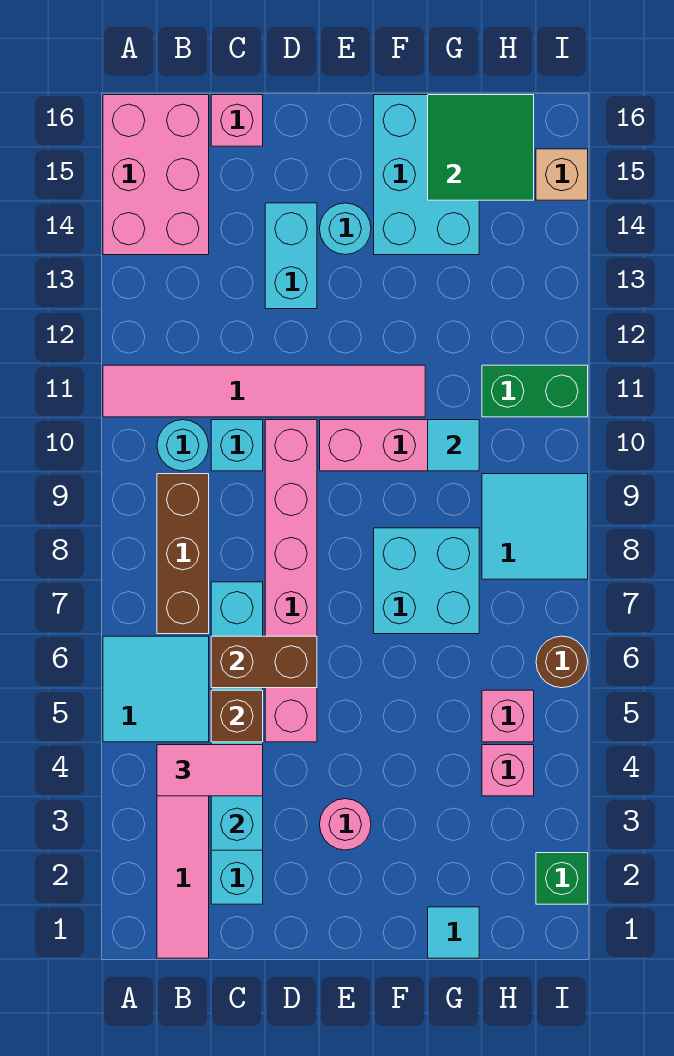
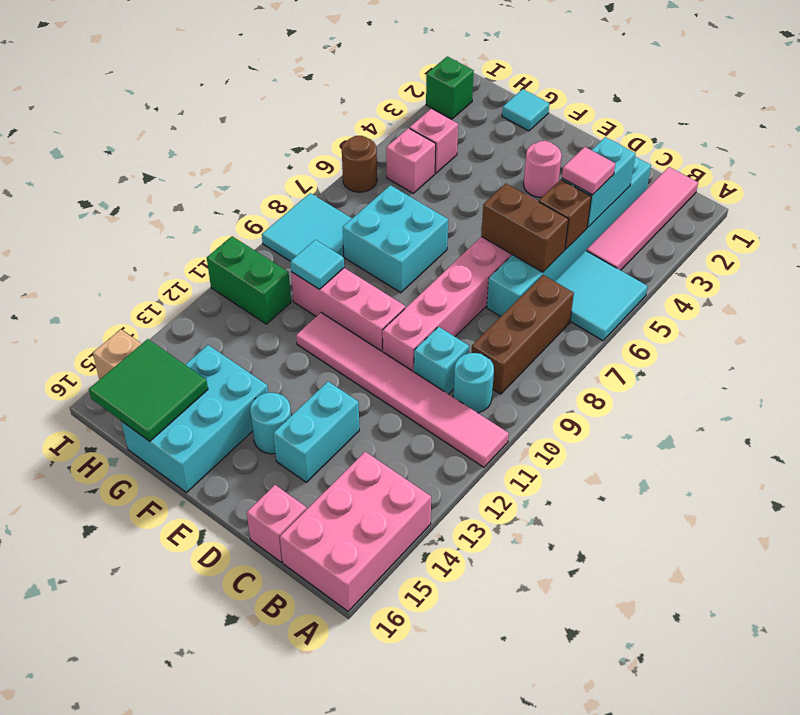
pink tile B4:C4 level 3 -> pink tile C4 level 3

